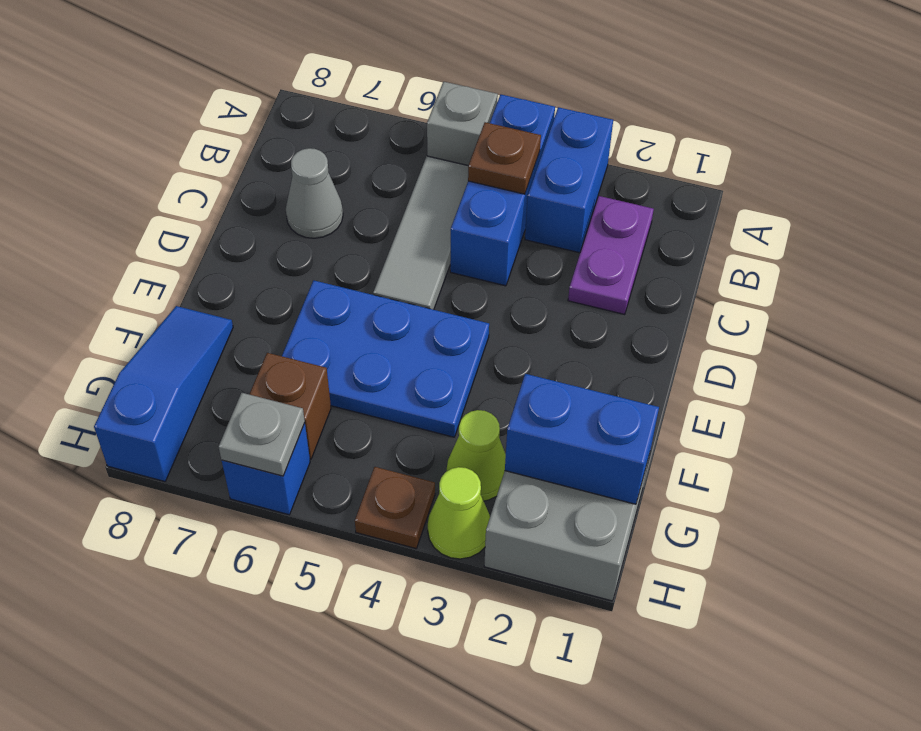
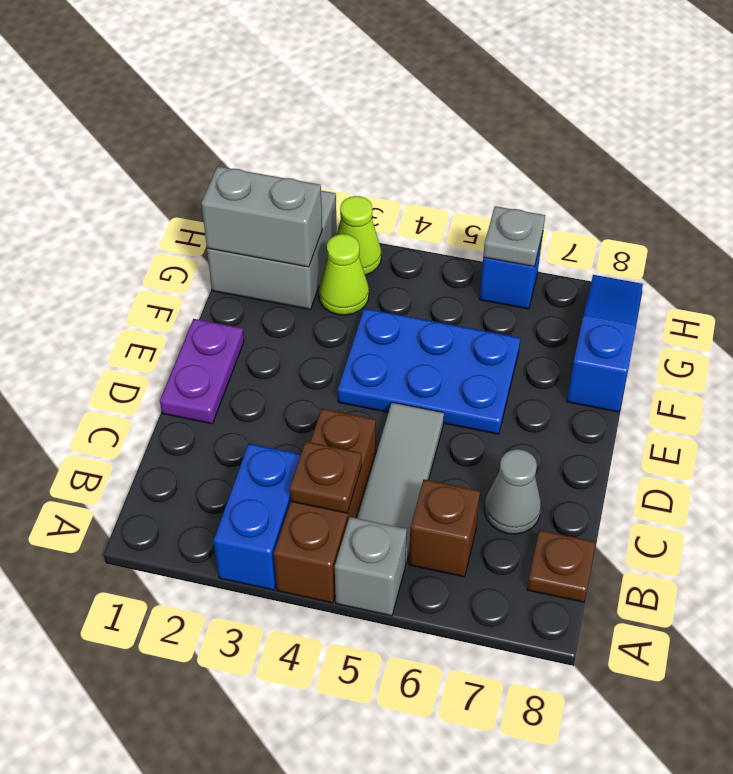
blue brick A4:C4 level 1 -> brown brick A4:C4 level 1
purple plate B2:C2 level 1 -> purple plate D1:E1 level 1
blue slope F8:H8 level 1 top H -> blue slope F8:H8 level 1 top F
blue brick G1:G2 level 2 -> grey brick G1:G2 level 2
brown brick G6 level 1 -> brown brick B6 level 1
brown plate H4 level 1 -> brown plate B8 level 1

